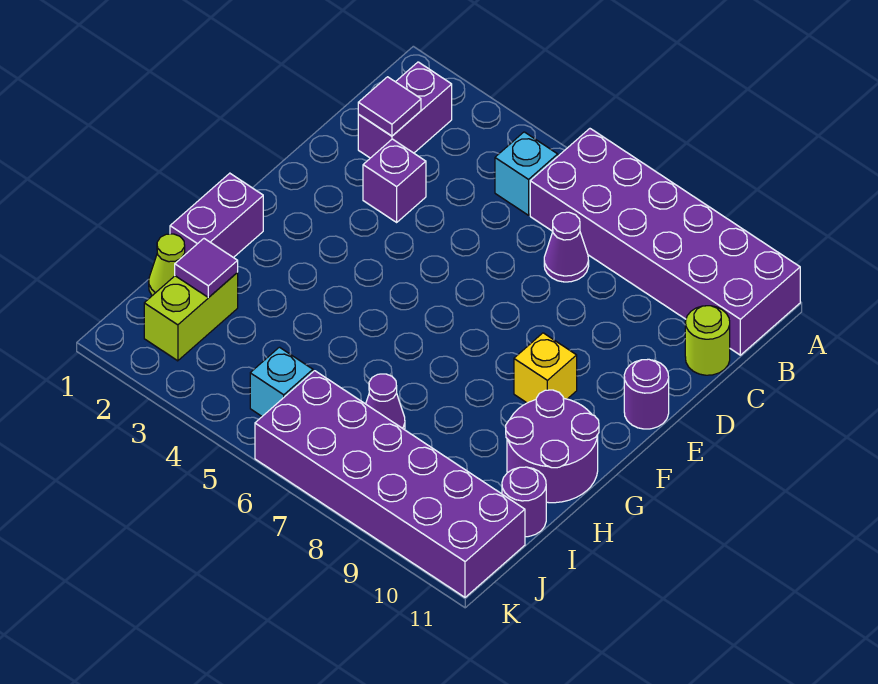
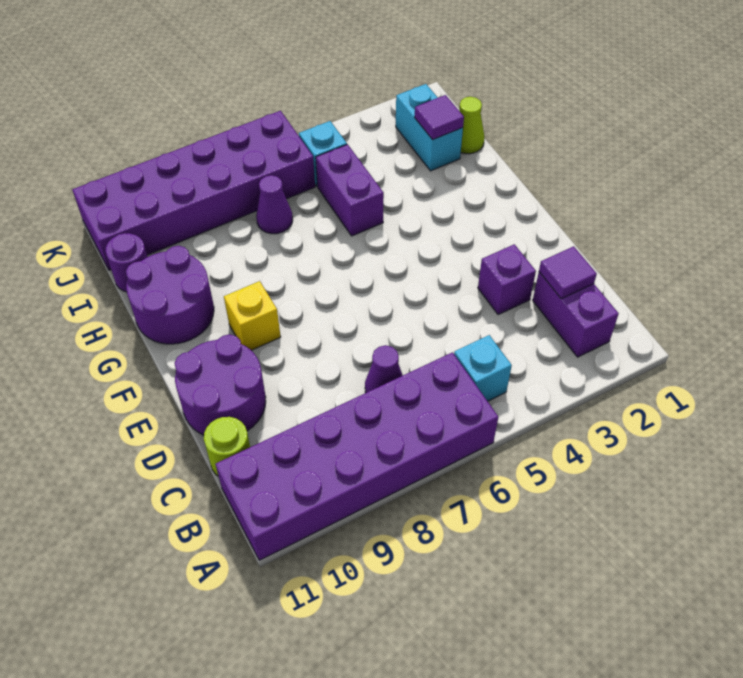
purple round brick E11 level 1 -> purple round brick D10:E11 level 1
purple brick G1:H1 level 1 -> purple brick H5:I5 level 1
lime brick I2:J2 level 1 -> cyan brick I2:J2 level 1

